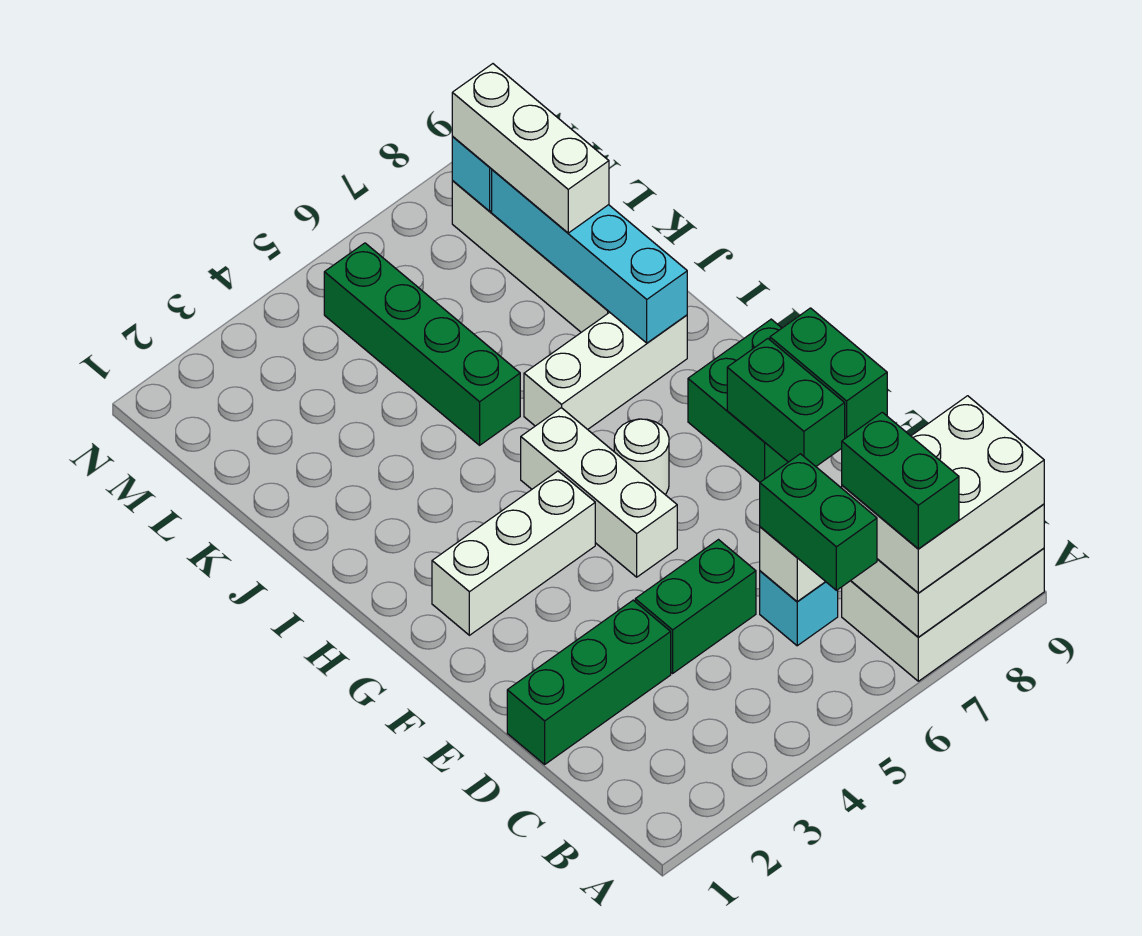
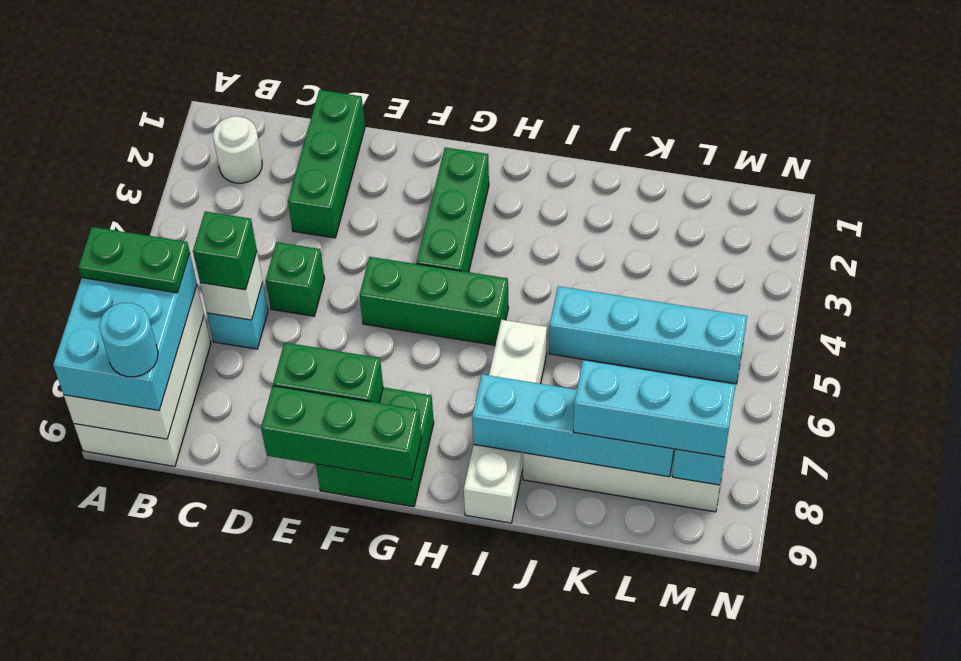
white brick A7:B9 level 3 -> cyan brick A7:B9 level 3
green brick A7:B7 level 4 -> green plate A7:B7 level 4
green brick B6:C6 level 3 -> green brick C6 level 3
none -> cyan round brick B9 level 4
green brick D4:D5 level 1 -> green brick D5 level 1
green brick E9:F9 level 2 -> green brick E9:G9 level 2
white brick F5:H5 level 1 -> green brick F5:H5 level 1
white brick G2:G4 level 1 -> green brick G2:G4 level 1
white round brick G6 level 1 -> white round brick B2 level 1
white brick I6:I8 level 1 -> white brick I6:I9 level 1
green brick J5:M5 level 1 -> cyan brick J5:M5 level 1
white brick K8:M8 level 3 -> cyan brick K8:M8 level 3

